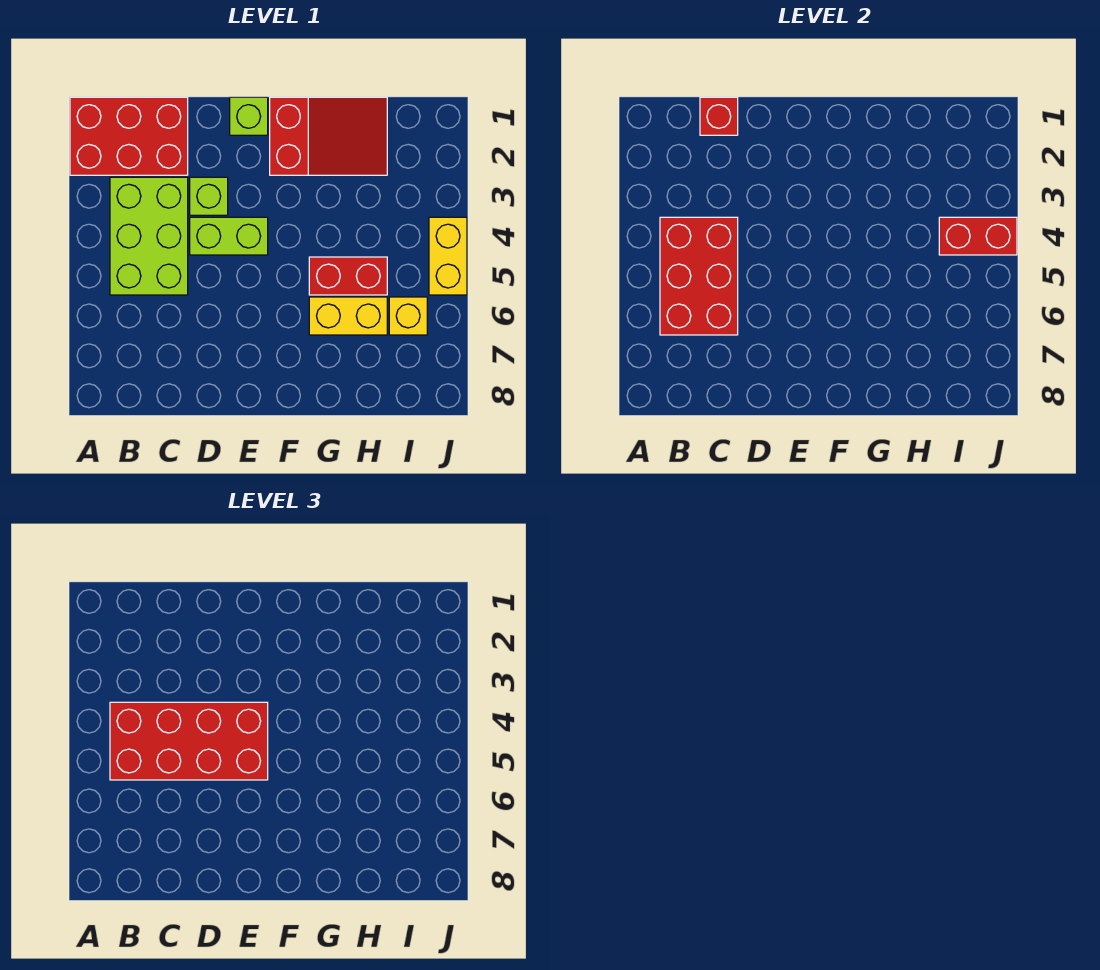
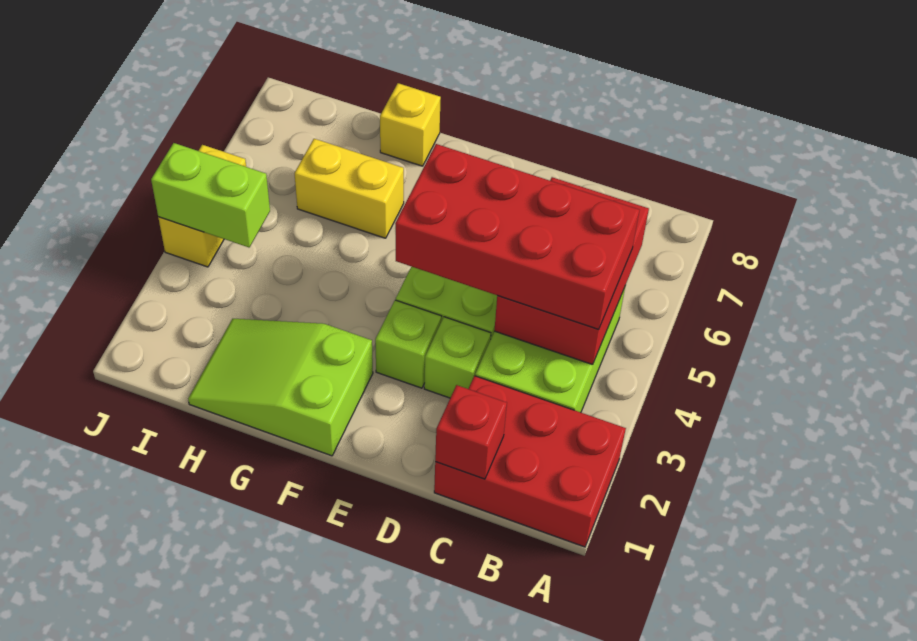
lime brick E1 level 1 -> lime brick E3 level 1
red slope F1:H2 level 1 top F -> lime slope F1:H2 level 1 top F
red brick G5:H5 level 1 -> none
red brick I4:J4 level 2 -> lime brick I4:J4 level 2
yellow brick I6 level 1 -> yellow brick G8 level 1

